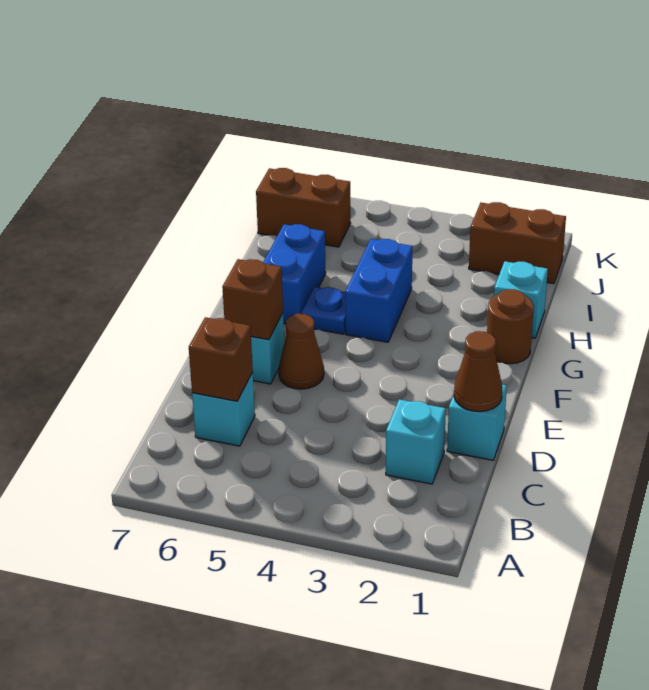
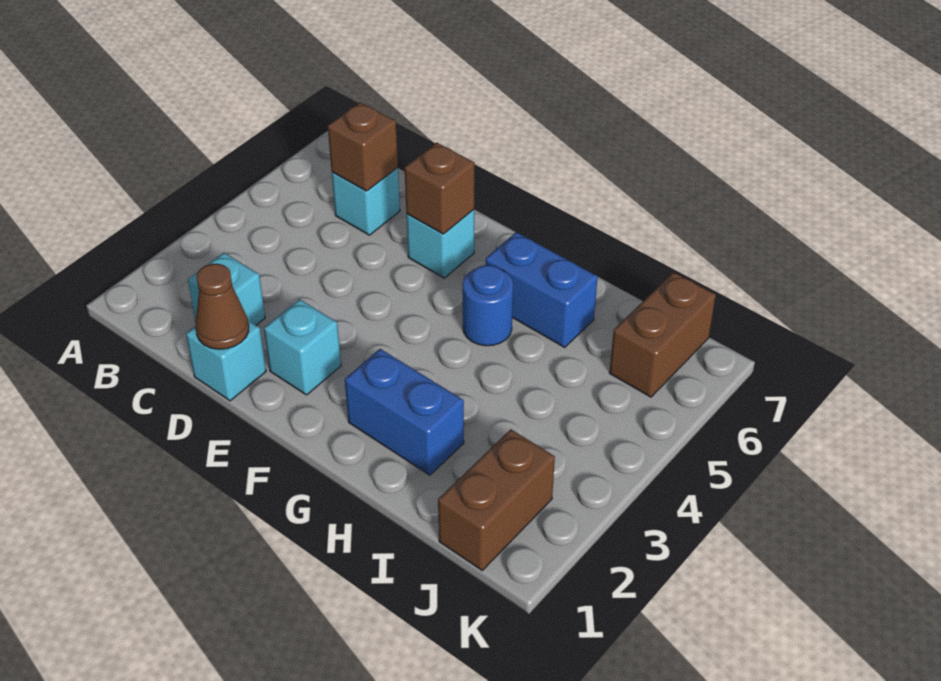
brown cone E5 level 1 -> none
brown round brick G1 level 1 -> none
blue brick G4:H4 level 1 -> blue brick G2:H2 level 1
blue plate G5 level 1 -> blue round brick G5 level 1
cyan brick H1 level 1 -> cyan brick E2 level 1

